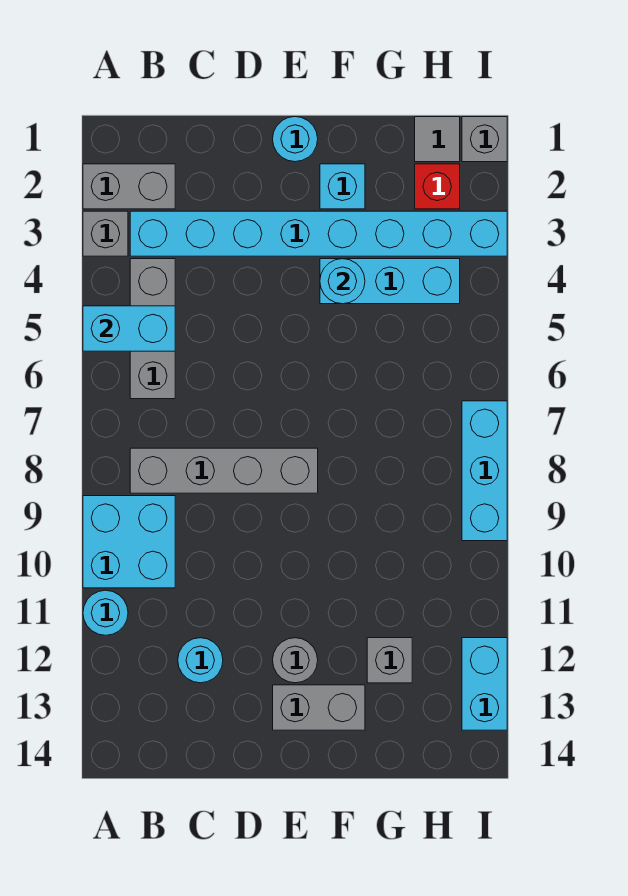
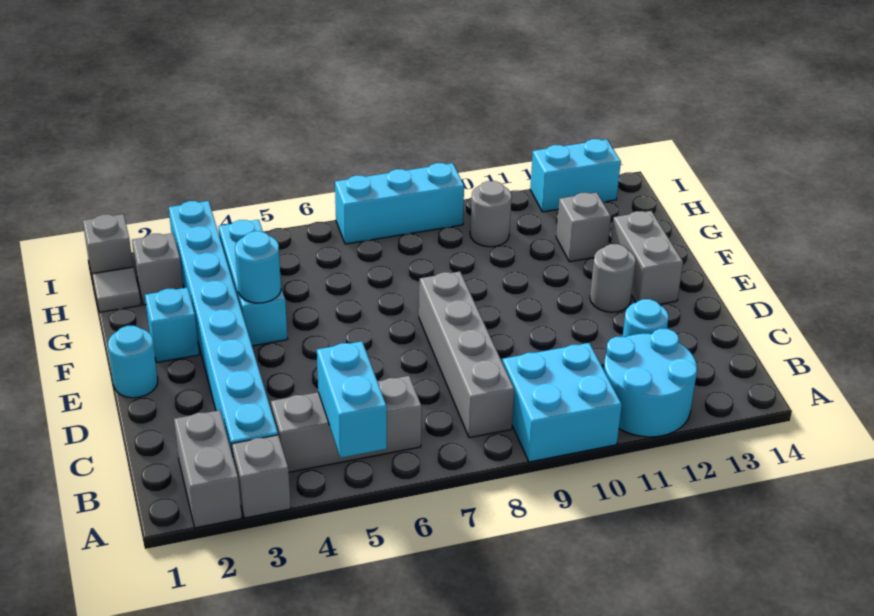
cyan round brick A11 level 1 -> cyan round brick A11:B12 level 1
red brick H2 level 1 -> grey brick H2 level 1
none -> grey round brick H10 level 1

